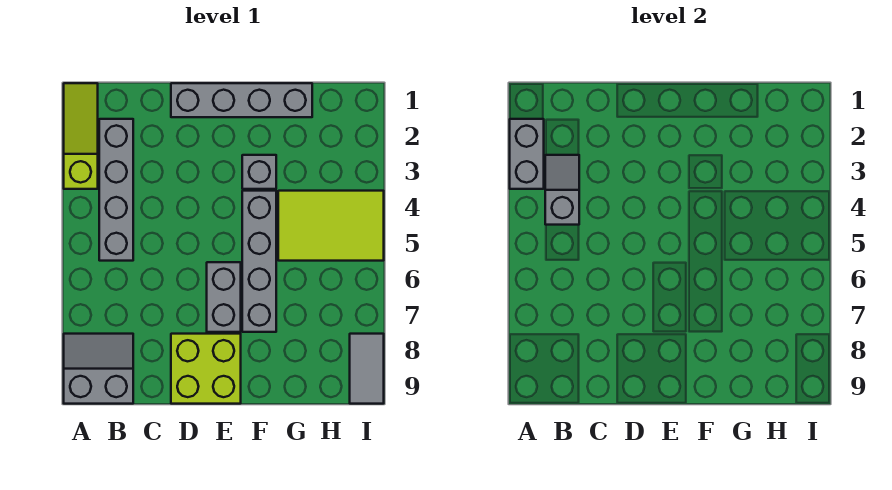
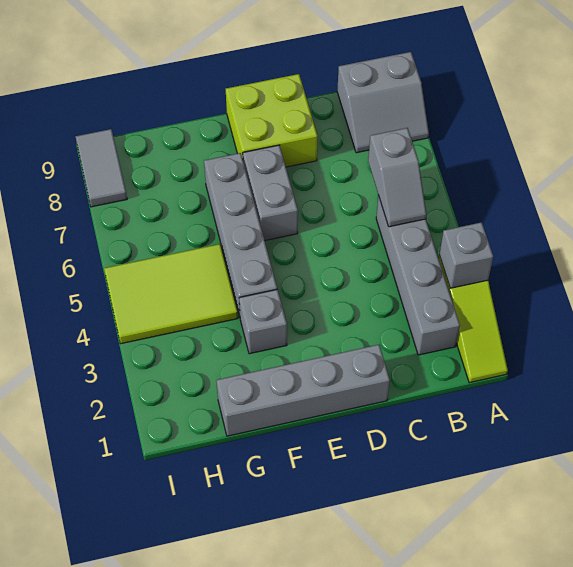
grey brick A2:A3 level 2 -> grey brick A3 level 2
grey slope B3:B4 level 2 top 4 -> grey slope B5:B6 level 2 top 6

